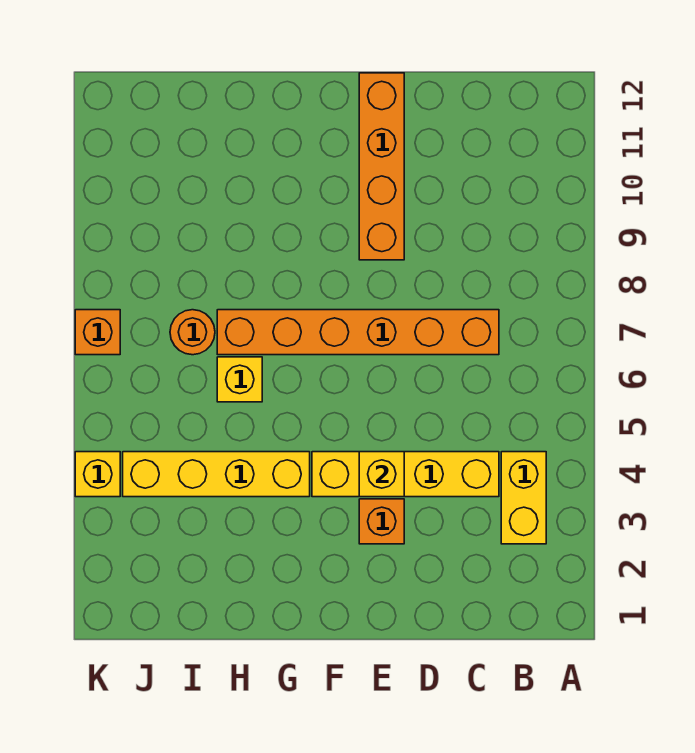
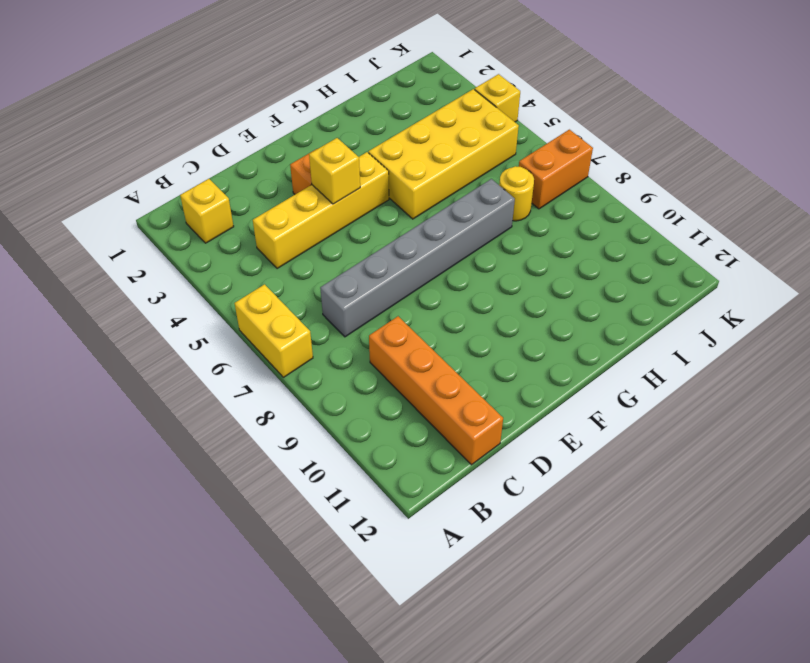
yellow brick B3:B4 level 1 -> yellow brick A6:A7 level 1
orange brick C7:H7 level 1 -> grey brick C7:H7 level 1
orange brick E9:E12 level 1 -> orange brick C9:C12 level 1
yellow brick G4:J4 level 1 -> yellow brick G4:J5 level 1
yellow brick H6 level 1 -> yellow brick B2 level 1
orange round brick I7 level 1 -> yellow round brick I7 level 1
orange brick K7 level 1 -> orange brick J7:K7 level 1

